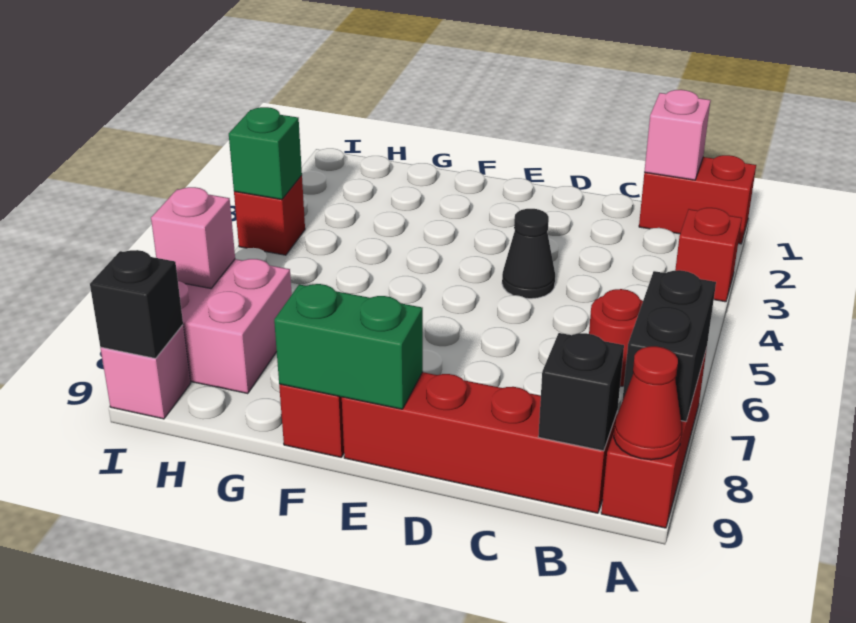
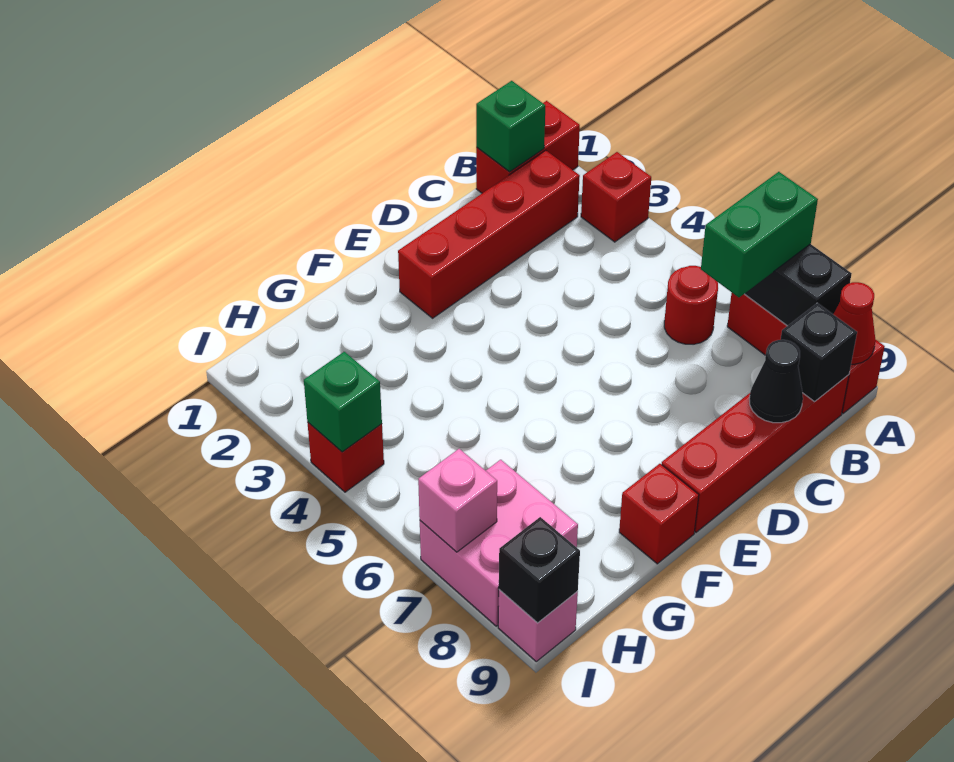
pink brick B1 level 2 -> green brick B1 level 2
none -> red brick B2:E2 level 1
black cone D4 level 1 -> black cone C9 level 2
green brick E9:F9 level 2 -> green brick A7:B7 level 3

